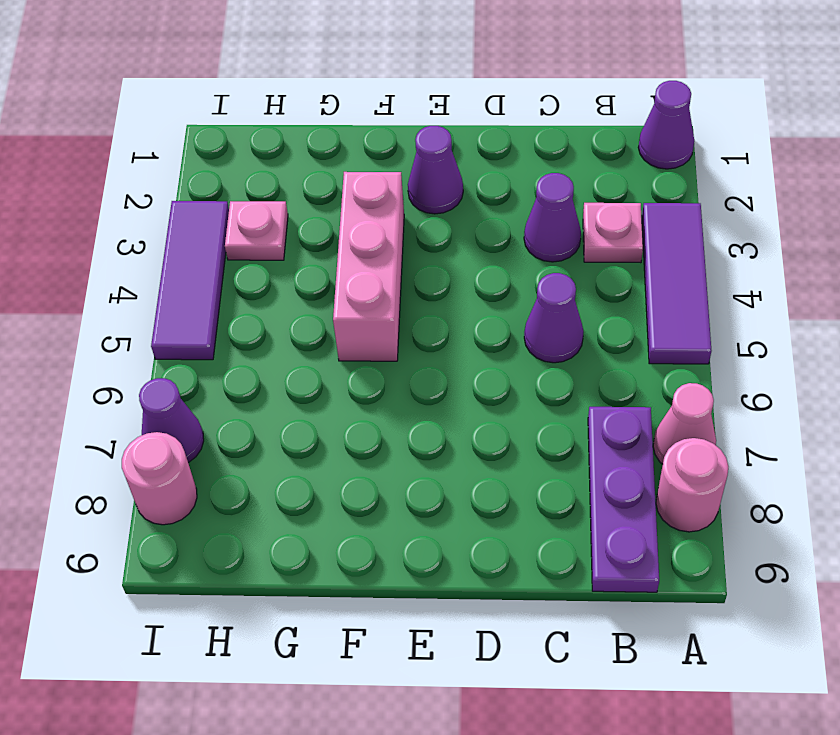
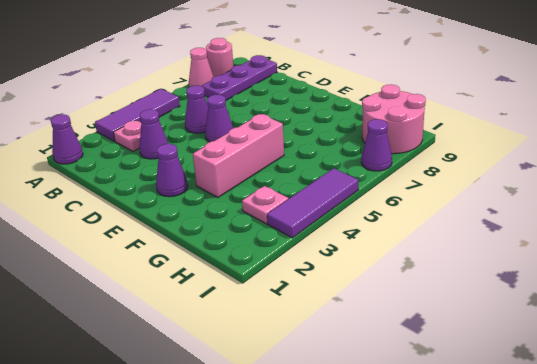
none -> purple cone D5 level 1
pink round brick I8 level 1 -> pink round brick H8:I9 level 1

